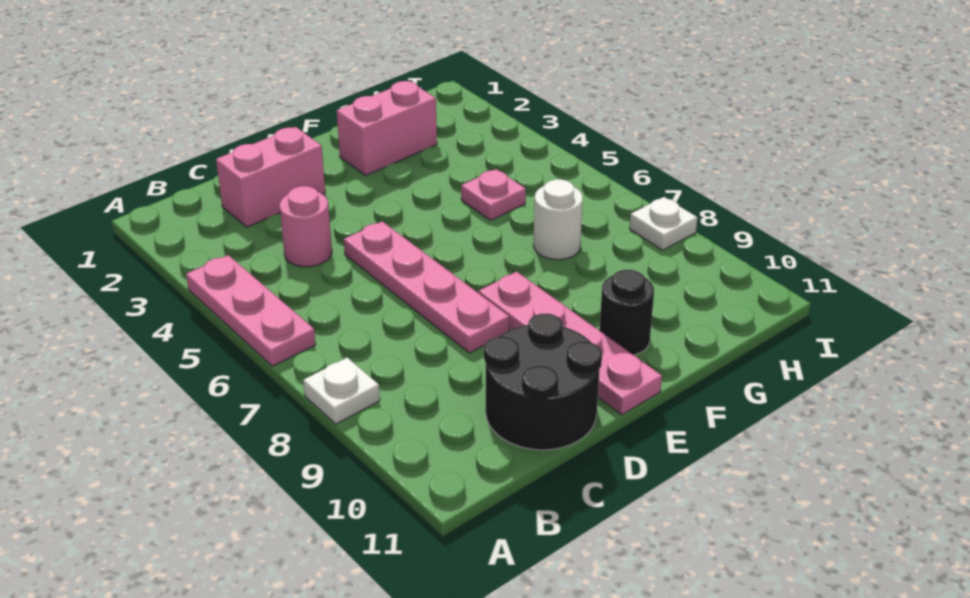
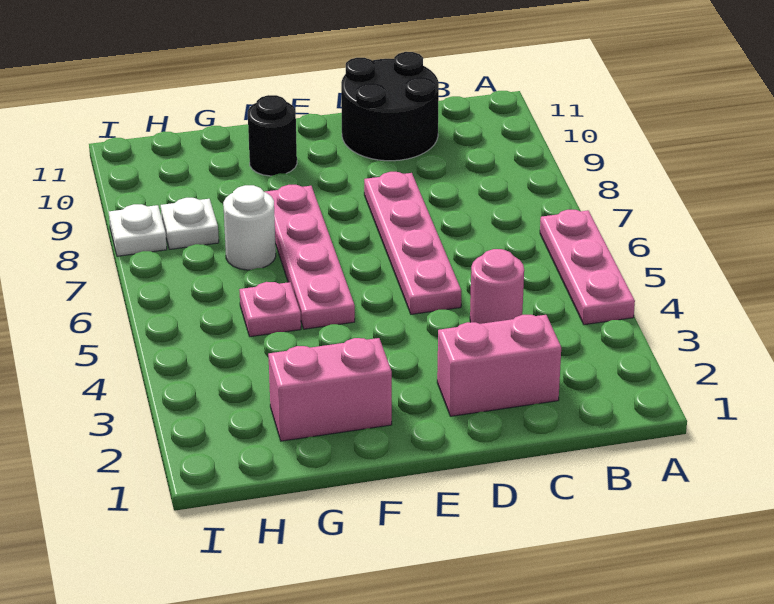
white plate A8 level 1 -> white plate H8 level 1
pink plate E8:E11 level 1 -> pink plate F5:F8 level 1

